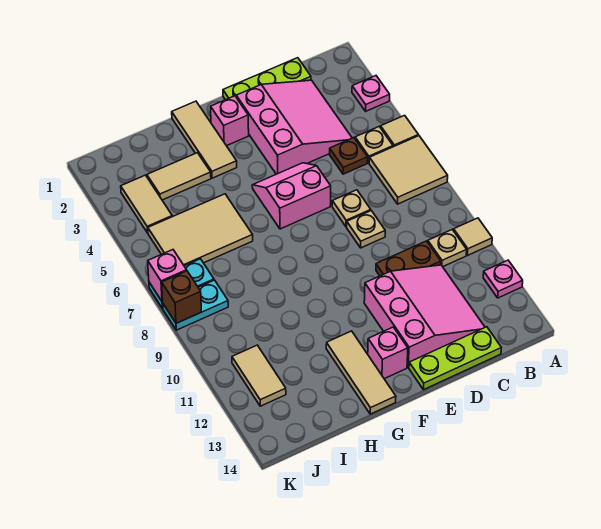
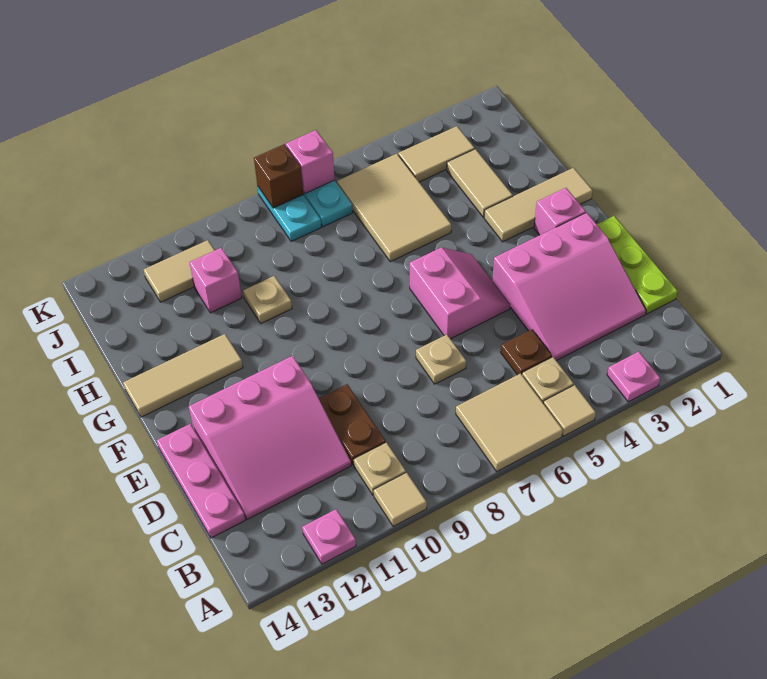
lime plate C14:E14 level 1 -> pink plate C14:E14 level 1
tan plate D8 level 1 -> tan plate H10 level 1
pink brick F13 level 1 -> pink brick I11 level 1

